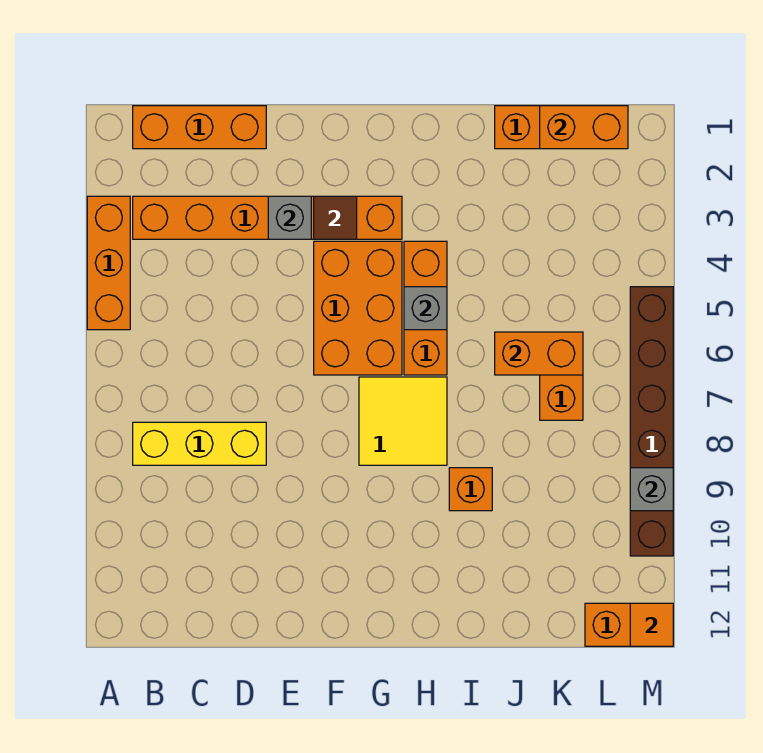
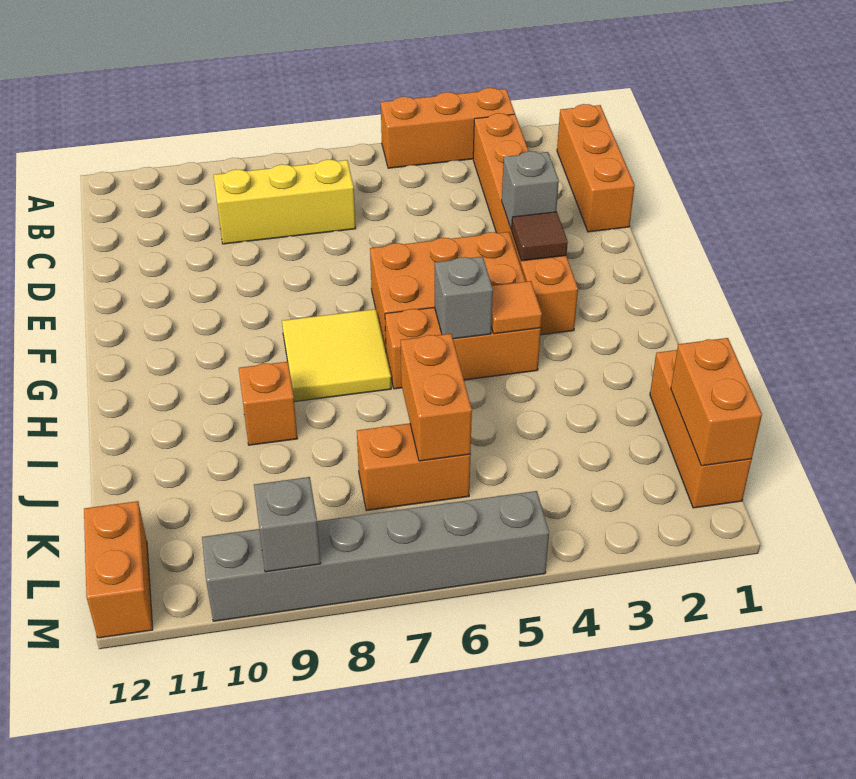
yellow brick B8:D8 level 1 -> yellow brick C7:C9 level 1
brown brick M5:M10 level 1 -> grey brick M5:M10 level 1
orange tile M12 level 2 -> orange tile H4 level 2

